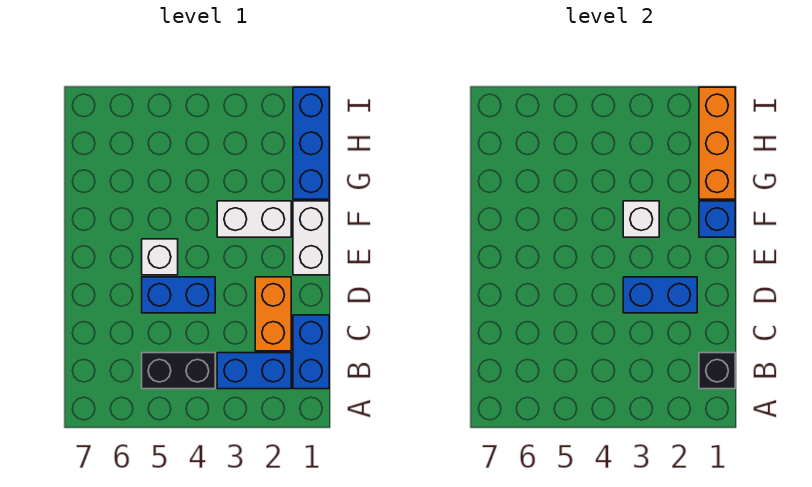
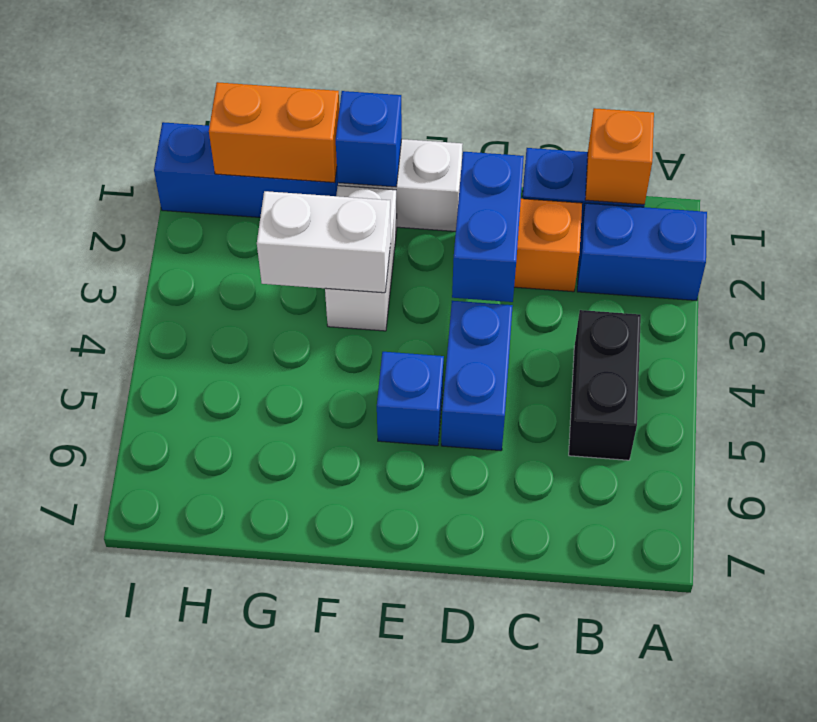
black brick B1 level 2 -> orange brick B1 level 2
blue brick B2:B3 level 1 -> blue brick A2:B2 level 1
white brick E5 level 1 -> blue brick E5 level 1
white brick F3 level 2 -> white brick F3:G3 level 2
orange brick G1:I1 level 2 -> orange brick G1:H1 level 2

